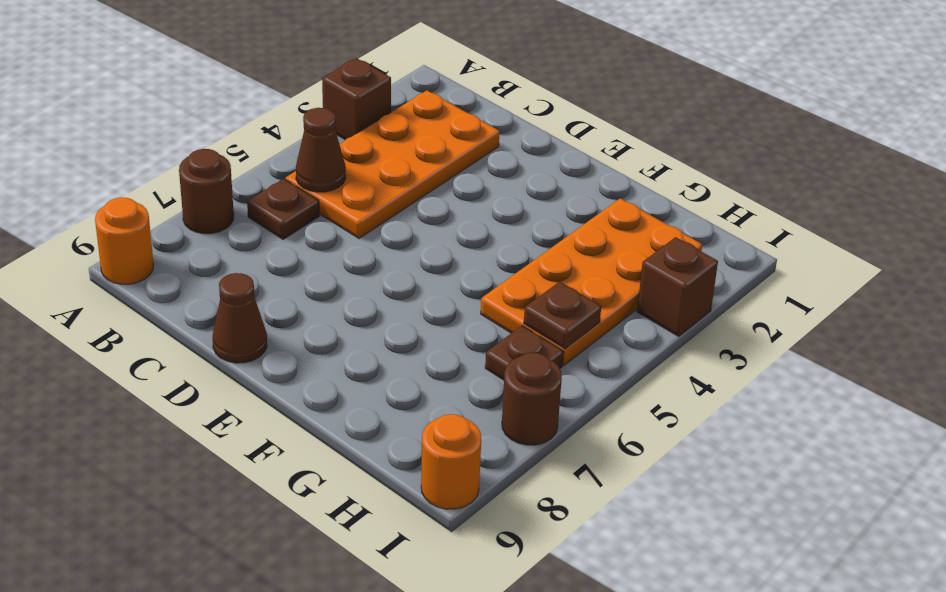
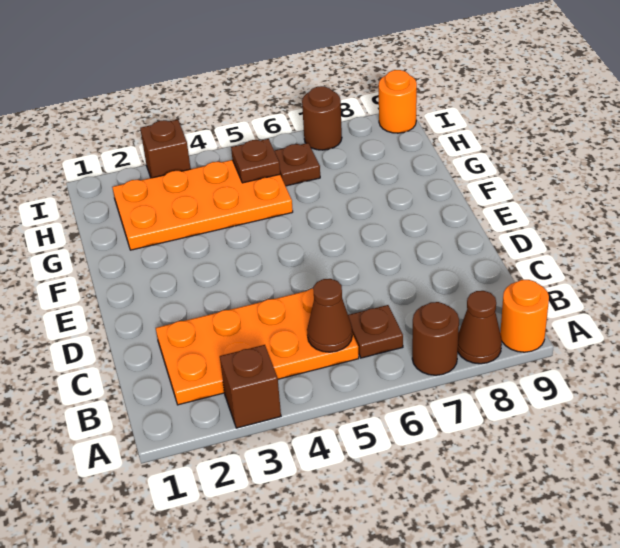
brown cone D9 level 1 -> brown cone A8 level 1

